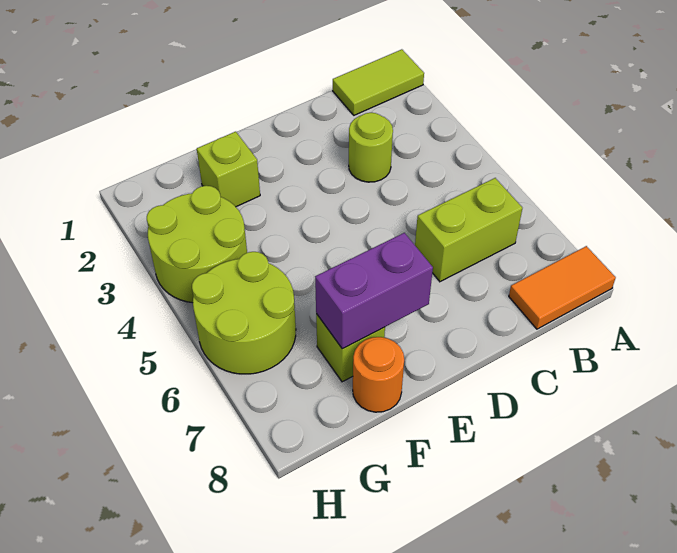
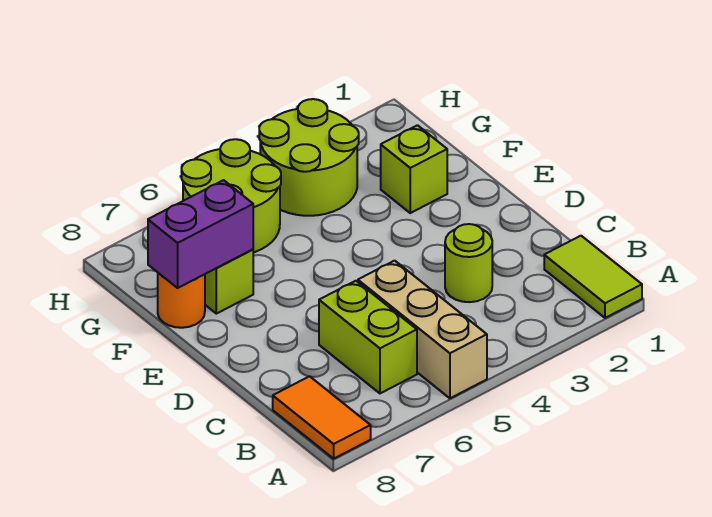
none -> tan brick A5:C5 level 1
purple brick E7:F7 level 2 -> purple brick F7:F8 level 2

